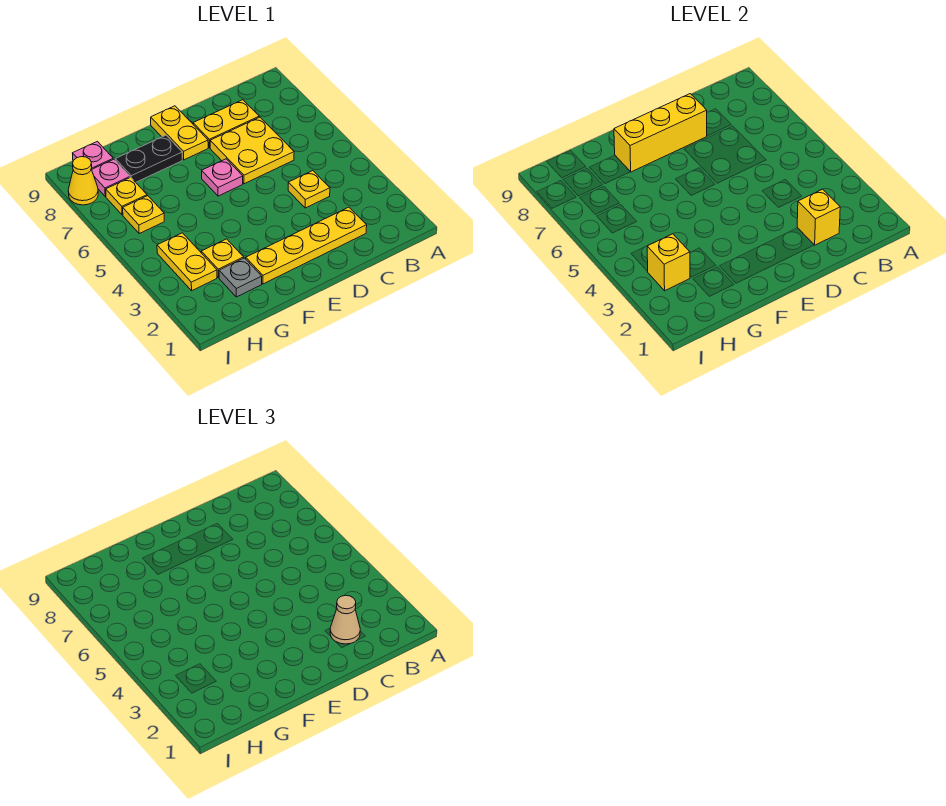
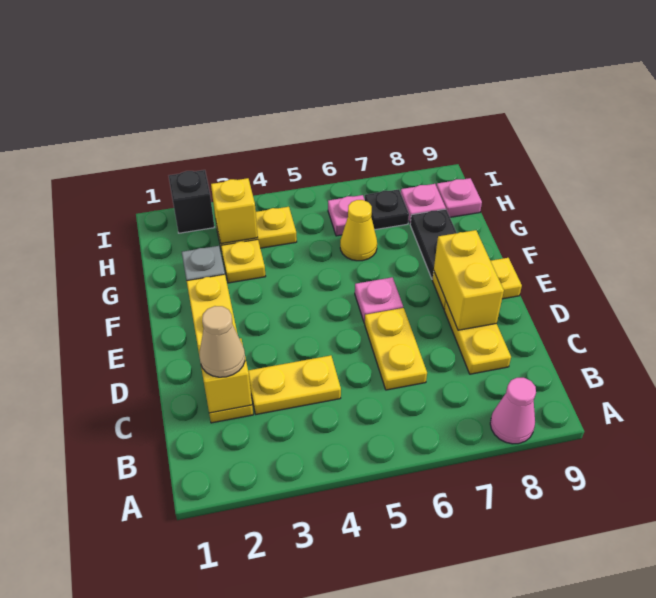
none -> pink cone A8 level 1
yellow plate C4 level 1 -> yellow plate C3:C4 level 1
yellow plate C6:D7 level 1 -> yellow plate C6:D6 level 1
yellow brick D8:F8 level 2 -> yellow brick D8:E8 level 2
yellow plate H6 level 1 -> pink plate H6 level 1
yellow plate H7 level 1 -> black plate H7 level 1
none -> black brick I2 level 1
yellow cone I8 level 1 -> yellow cone G6 level 1

